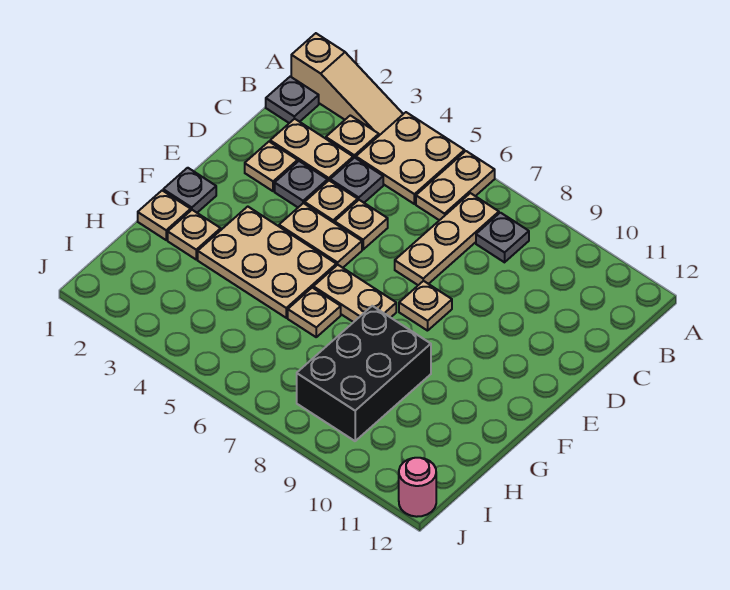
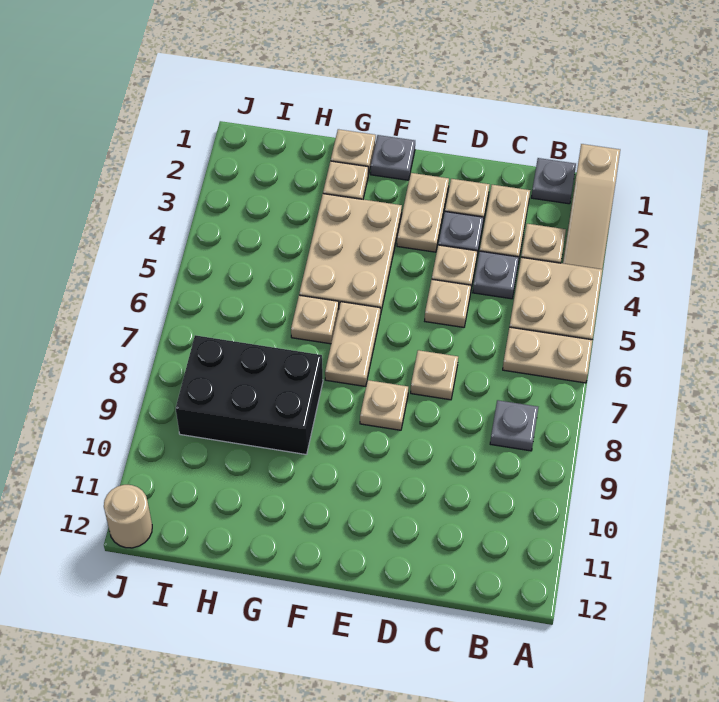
tan plate B7:D7 level 1 -> tan plate D7 level 1
tan plate E4:E5 level 1 -> tan plate E2:E3 level 1
pink round brick J12 level 1 -> tan round brick J12 level 1

